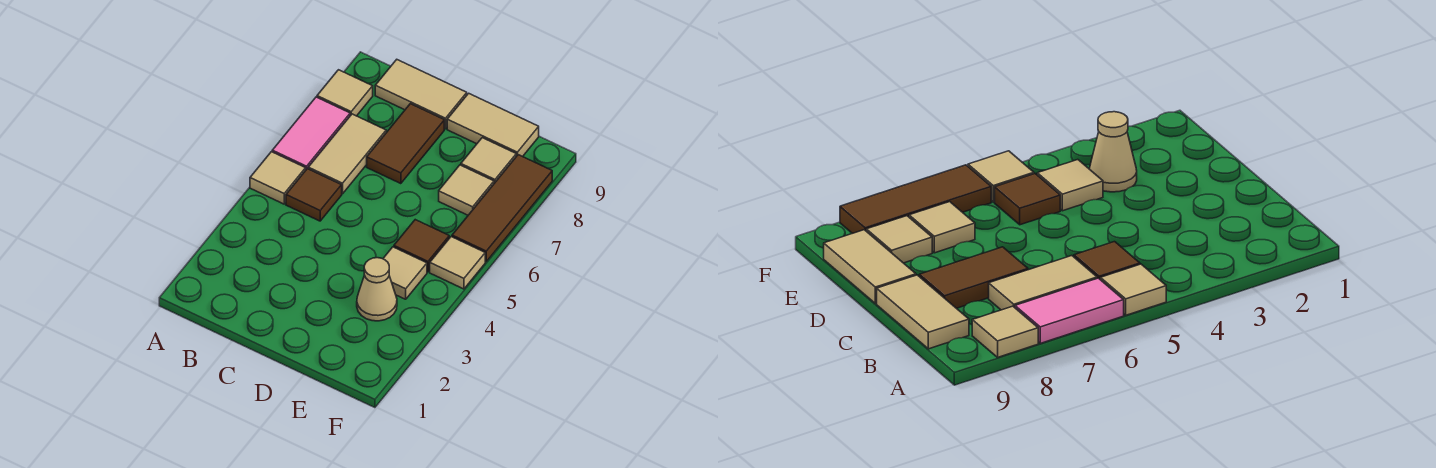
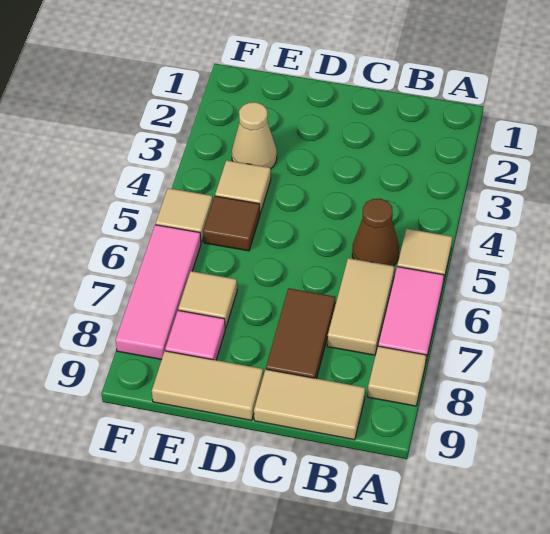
brown tile B5 level 1 -> brown cone B5 level 1
tan tile E8 level 1 -> pink tile E8 level 1
brown tile F6:F8 level 1 -> pink tile F6:F8 level 1

